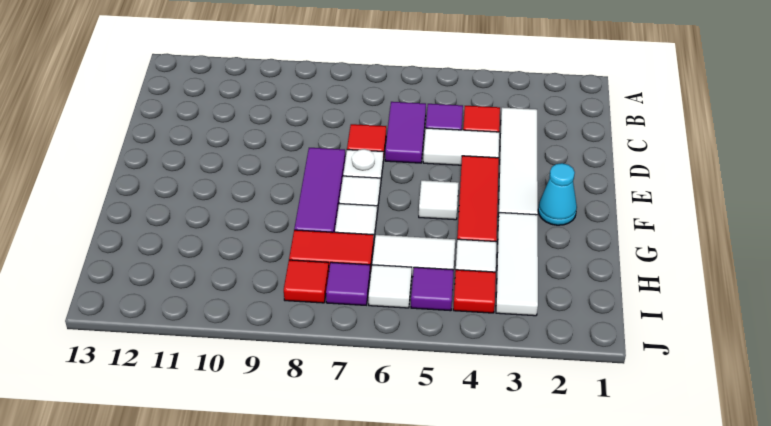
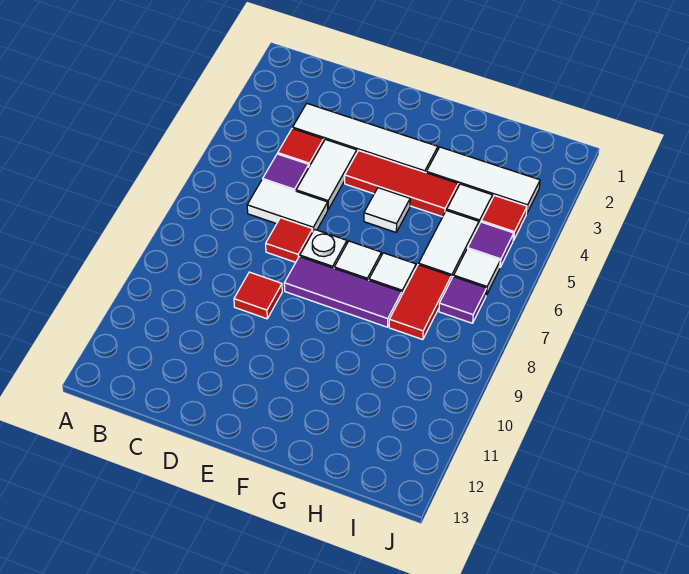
purple tile C6:D6 level 1 -> white tile C6:D6 level 1
cyan cone F2 level 1 -> none
red tile I8 level 1 -> red tile D9 level 1

